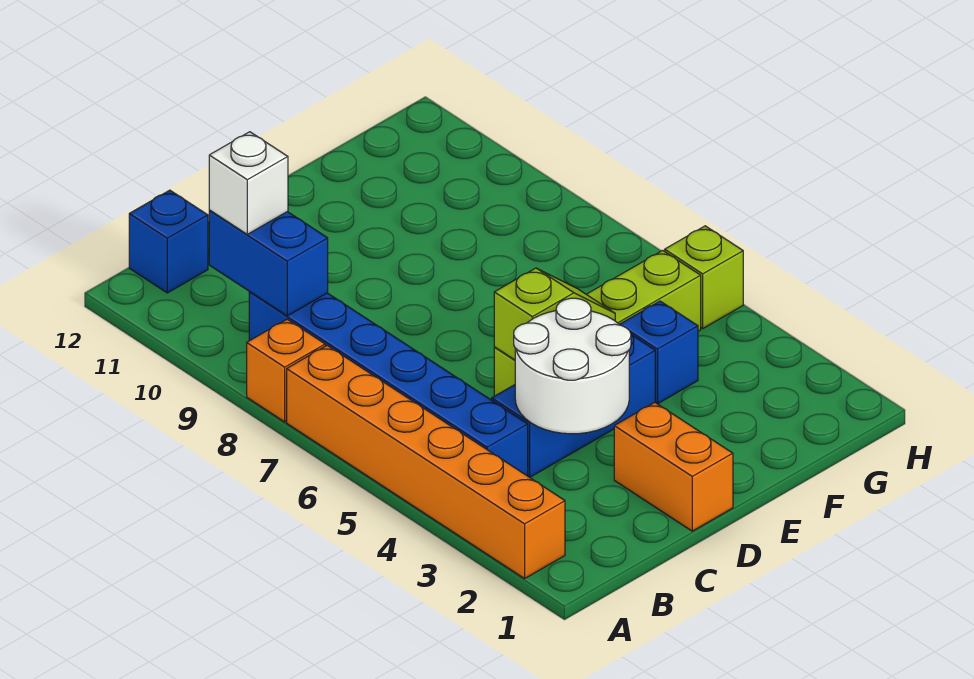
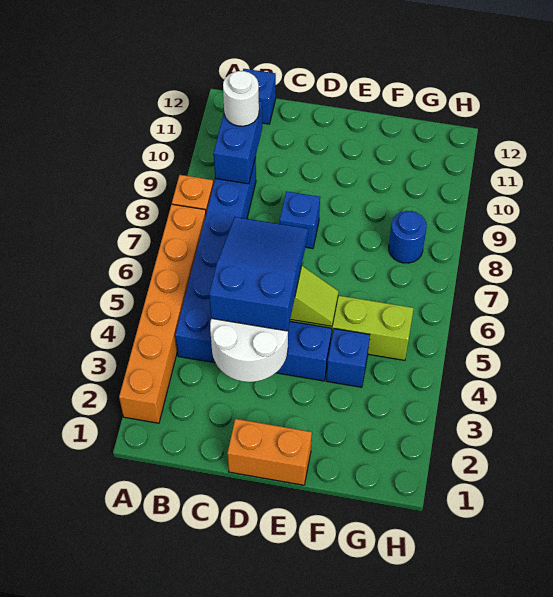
white brick B10 level 3 -> white round brick B10 level 3
none -> blue slope C4:D6 level 3 top 4
orange brick D1:D2 level 1 -> orange brick D1:E1 level 1
none -> blue brick D8 level 1
none -> blue round brick G8 level 1
lime brick H5 level 1 -> none

